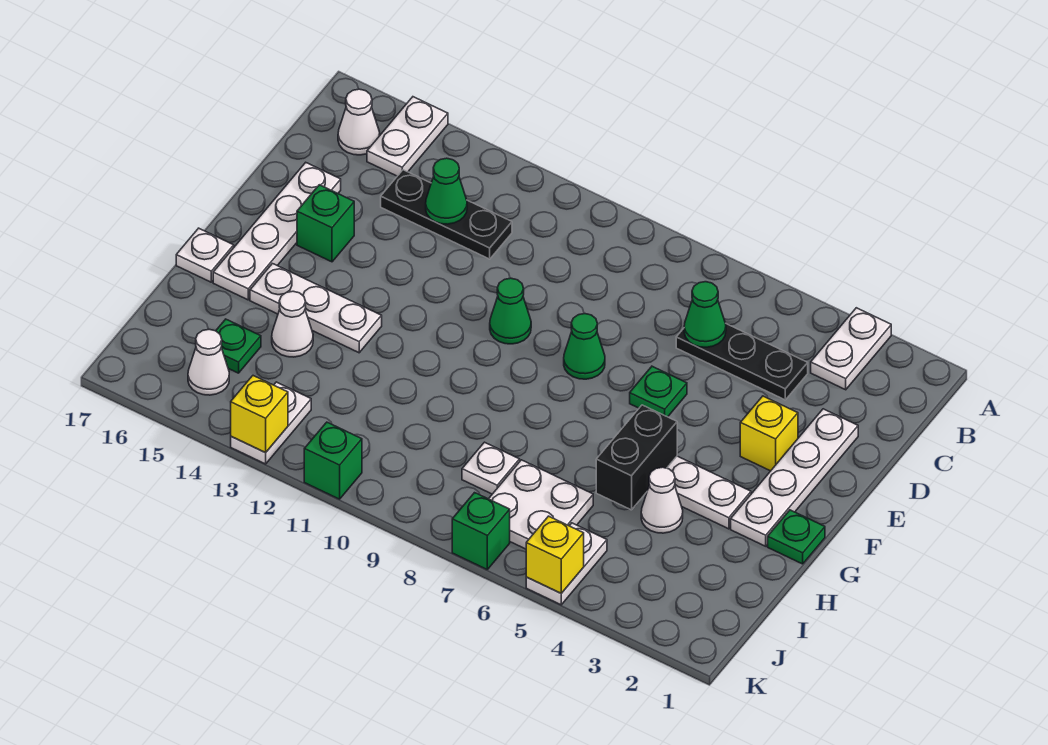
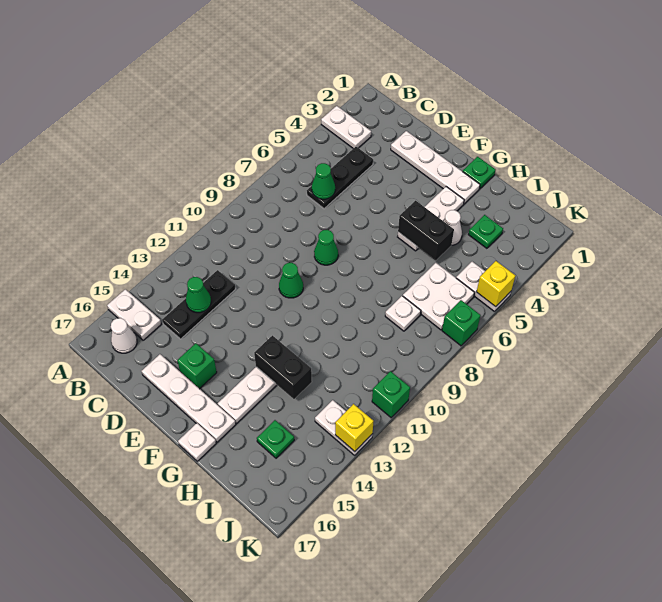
yellow brick E3 level 1 -> none
green plate E6 level 1 -> green plate I3 level 1
none -> black brick G13:H13 level 2
white cone H14 level 1 -> none
white cone J15 level 1 -> none

